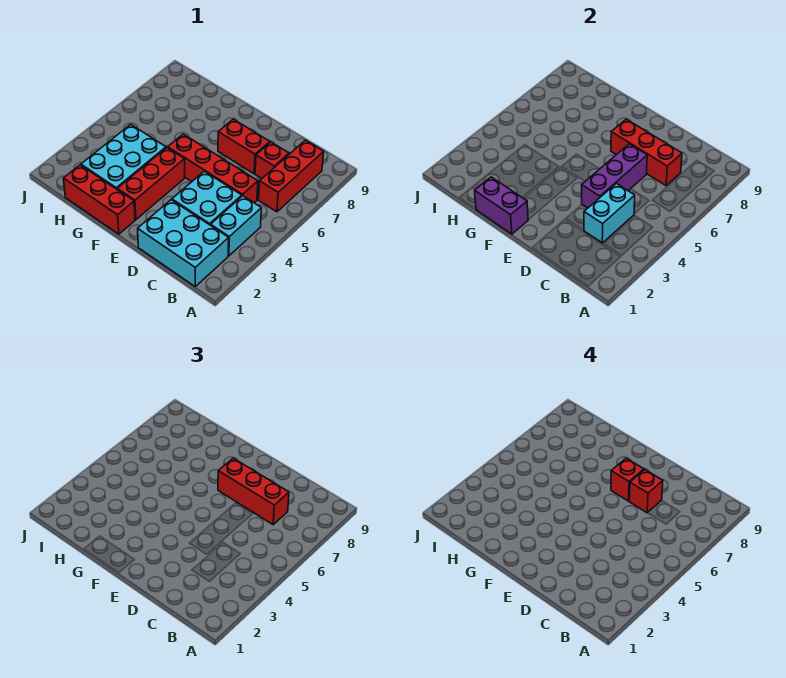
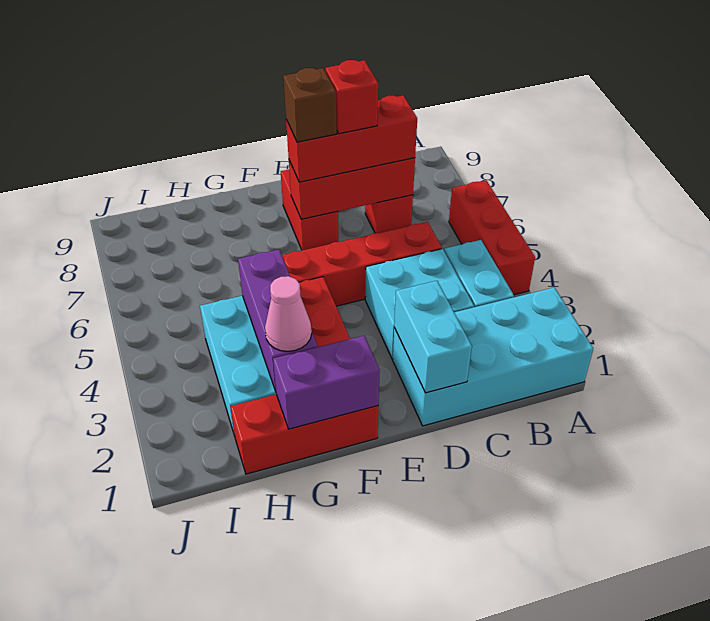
cyan brick B1:D2 level 1 -> cyan brick A1:D2 level 1
red brick B6:B8 level 1 -> red brick A4:A6 level 1
cyan brick C3:C4 level 2 -> cyan brick D1:D2 level 2
purple brick D4:D6 level 2 -> purple brick G2:G4 level 2
red brick D7:E7 level 1 -> red brick E7:E8 level 1
red brick E7 level 4 -> brown brick E7 level 4
none -> pink cone G2 level 3

